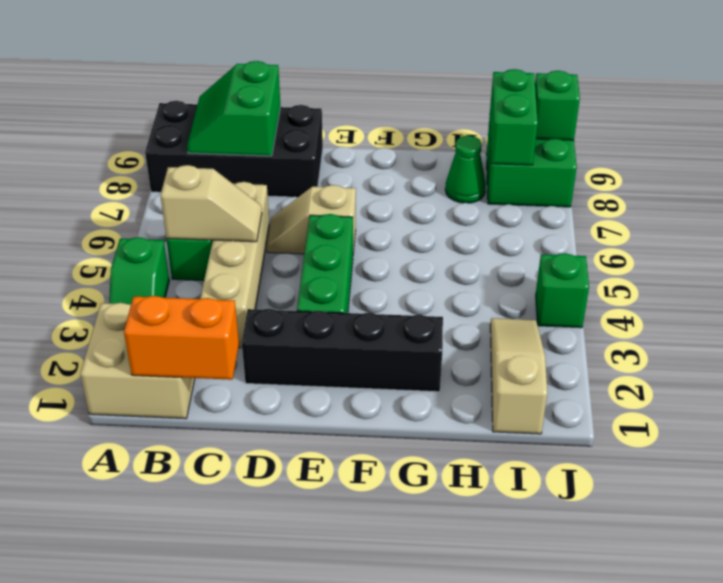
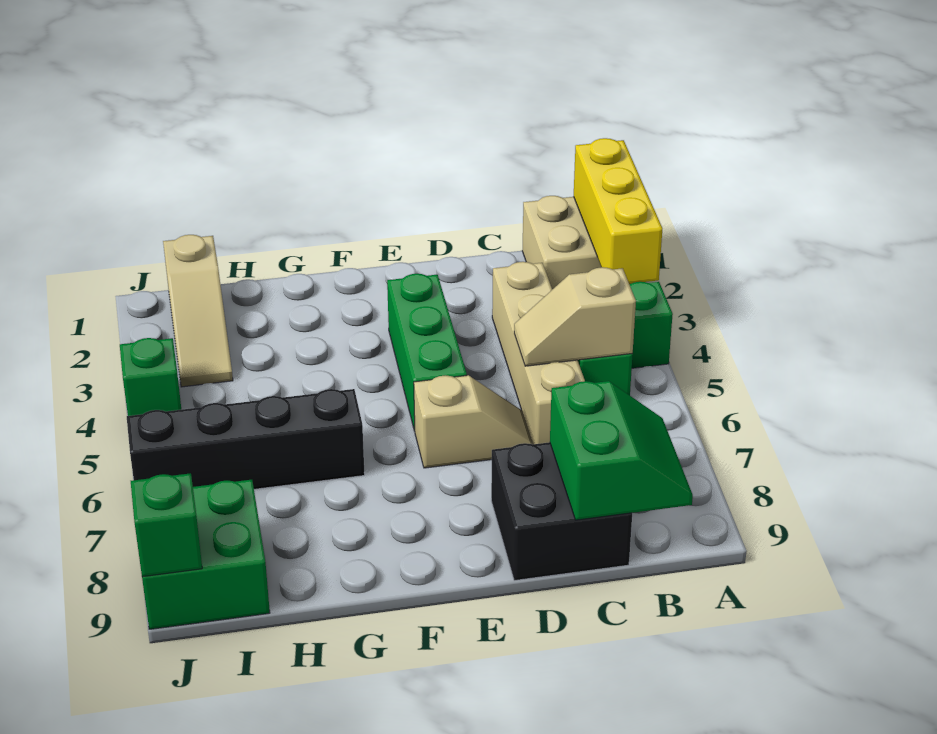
none -> yellow brick A1:A3 level 2
black brick A8:D9 level 1 -> black brick C8:D9 level 1
orange brick B1:C1 level 2 -> none
black brick D2:G2 level 1 -> black brick G6:J6 level 1
green cone H8 level 1 -> none
green brick I8:I9 level 2 -> none

